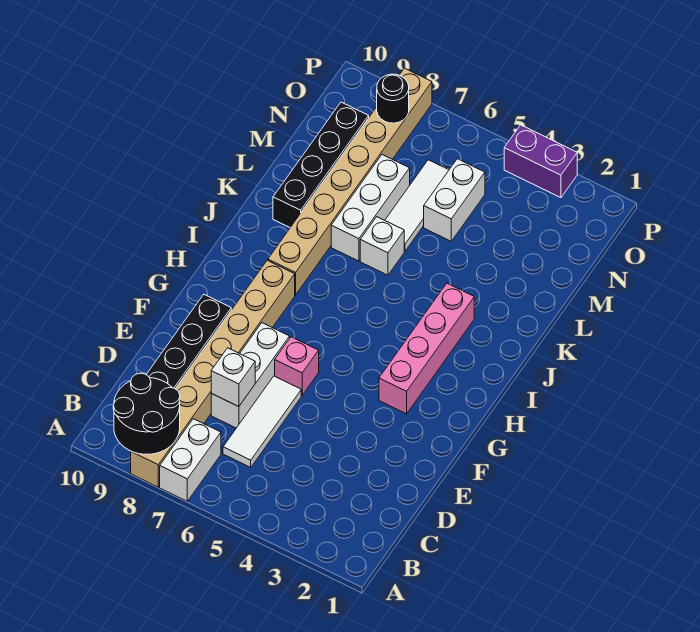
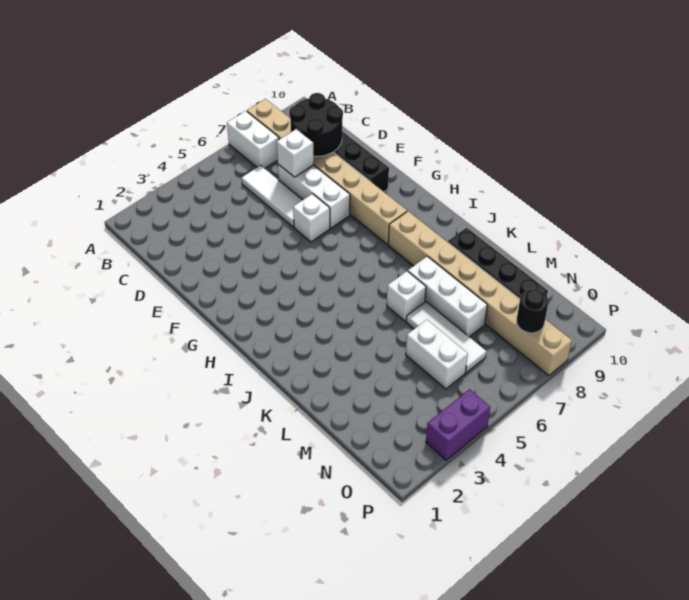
black round brick A8:B9 level 2 -> black round brick C8:D9 level 2
pink brick F6 level 1 -> white brick F6 level 1
pink brick G3:J3 level 1 -> none

